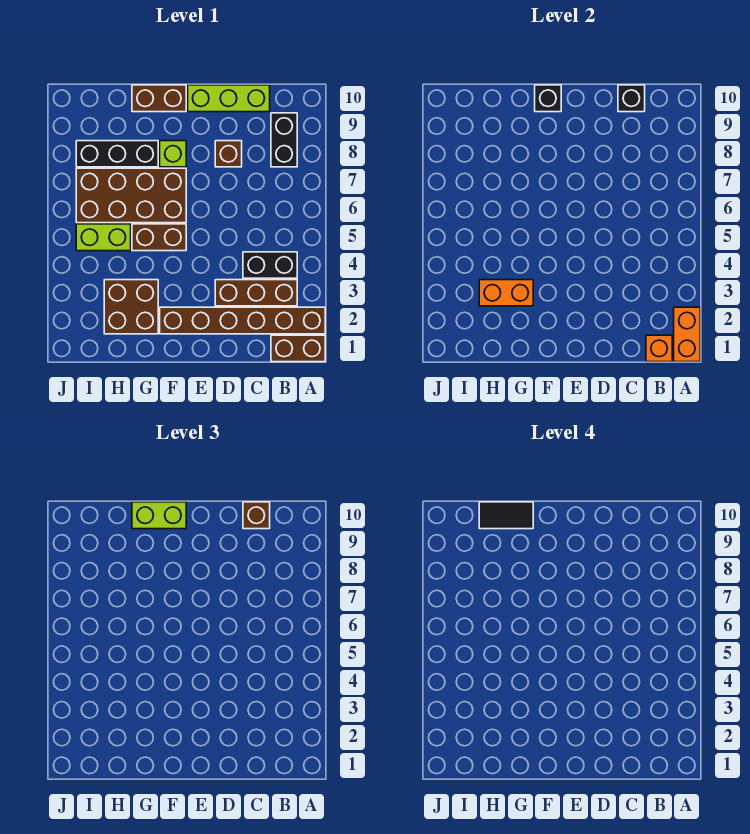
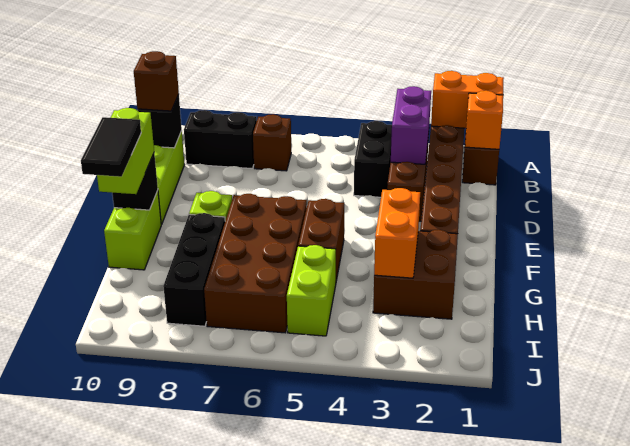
none -> purple brick B3:C3 level 2
brown brick D8 level 1 -> brown brick B7 level 1
brown brick F10:G10 level 1 -> lime brick F10:G10 level 1

